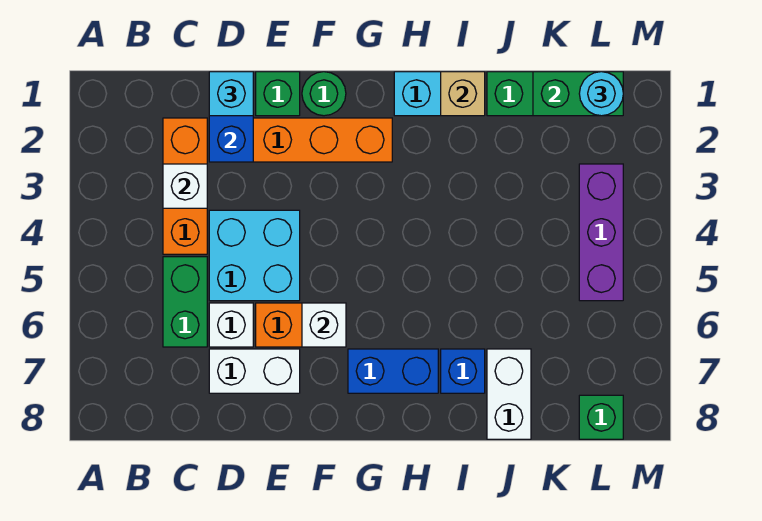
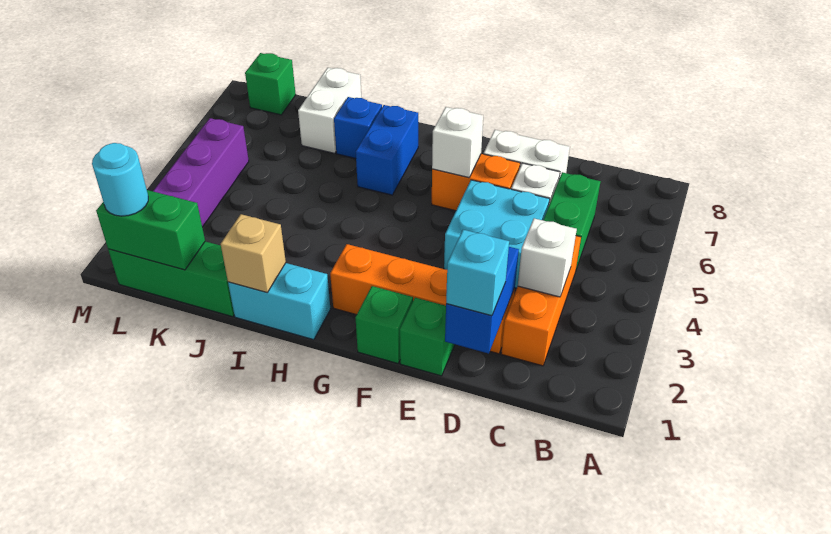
green round brick F1 level 1 -> green brick F1 level 1
blue brick G7:H7 level 1 -> blue brick H6:H7 level 1

